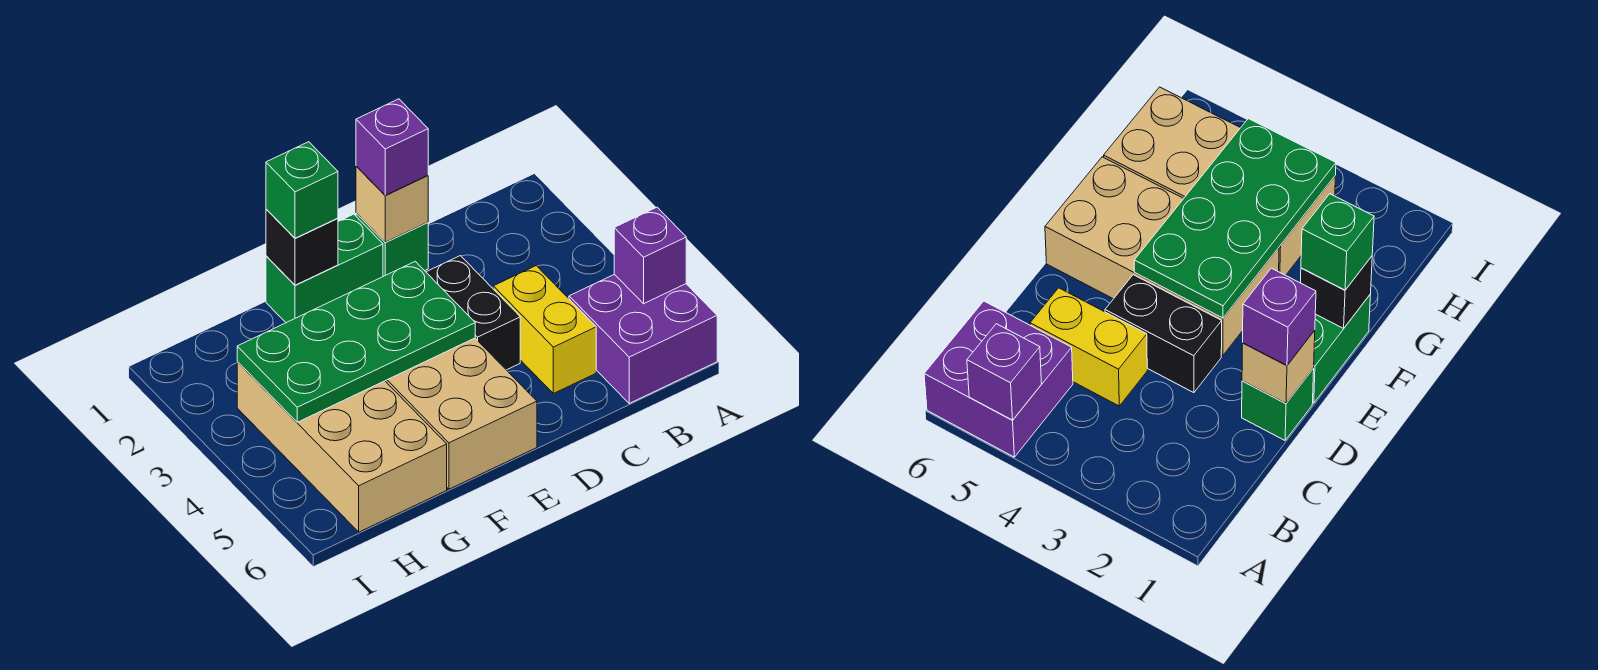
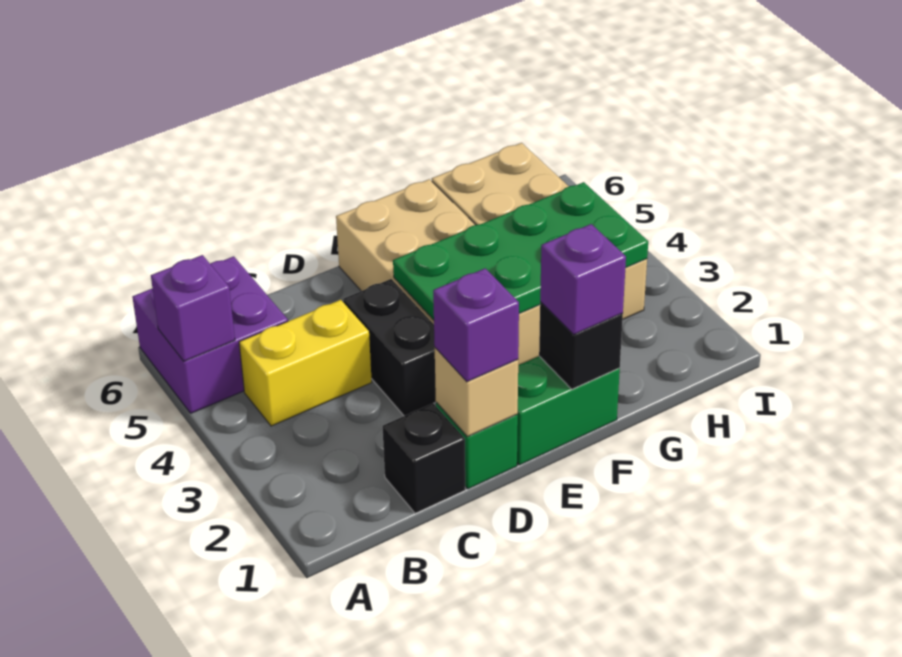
none -> black brick C1 level 1
yellow brick C4:C5 level 1 -> yellow brick B4:C4 level 1
green brick F1 level 3 -> purple brick F1 level 3

